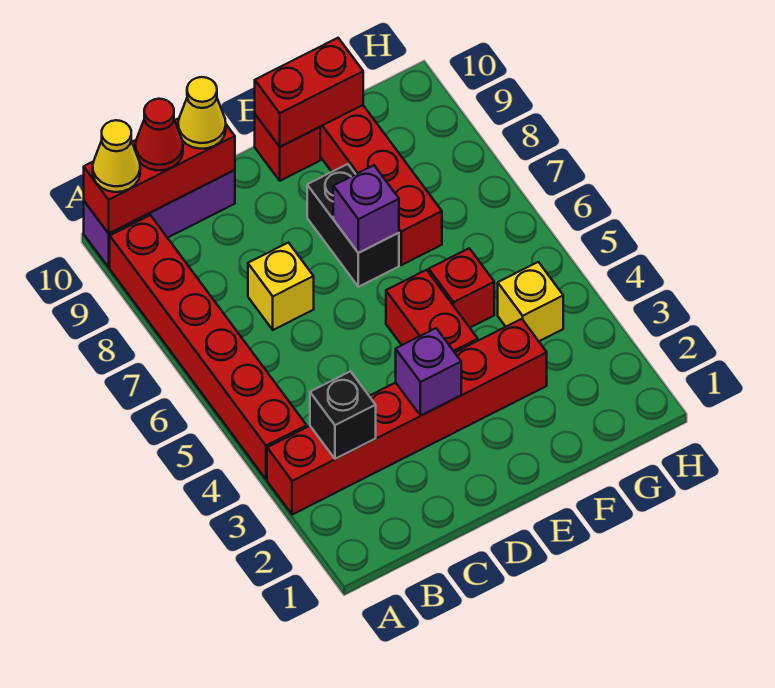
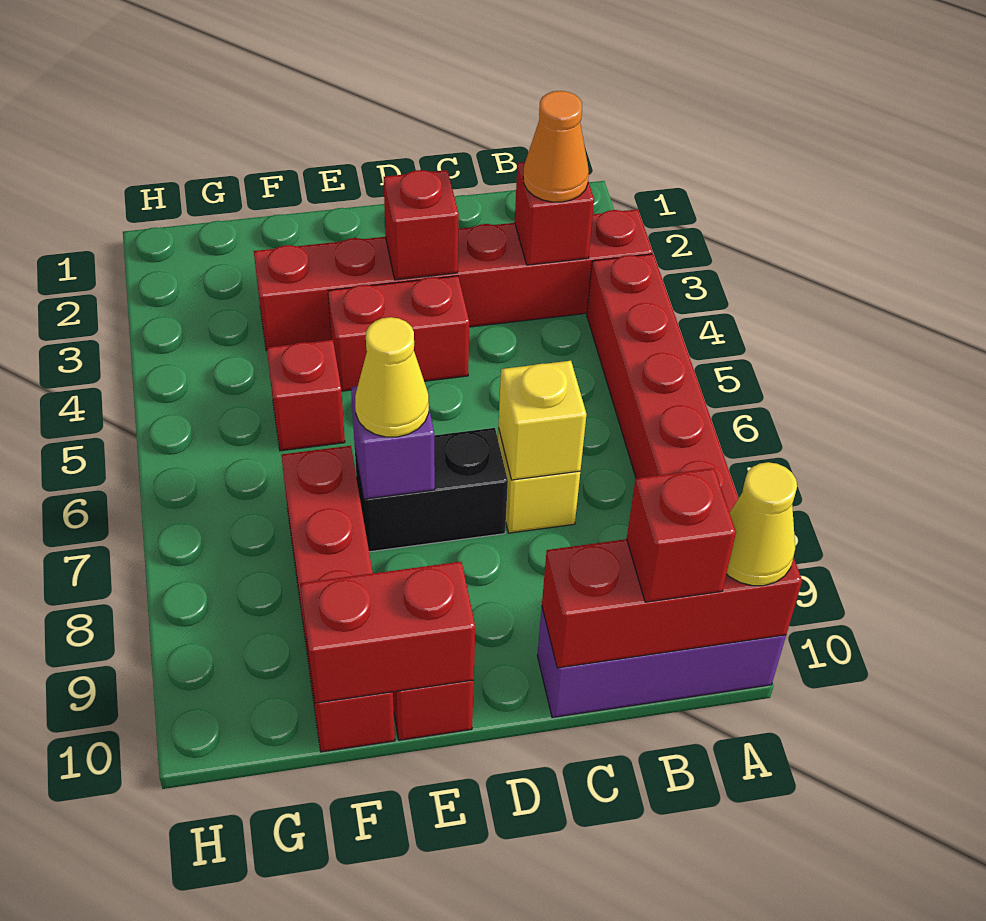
black brick B3 level 2 -> red brick B3 level 2
none -> orange cone B3 level 3
red cone B10 level 3 -> red brick B10 level 3
yellow cone C10 level 3 -> yellow cone E7 level 3
purple brick D3 level 2 -> red brick D3 level 2
red brick E4:E5 level 1 -> red brick D4:E4 level 1
black brick E7:E8 level 1 -> black brick D7:E7 level 1
yellow brick G4 level 1 -> yellow brick C7 level 2

